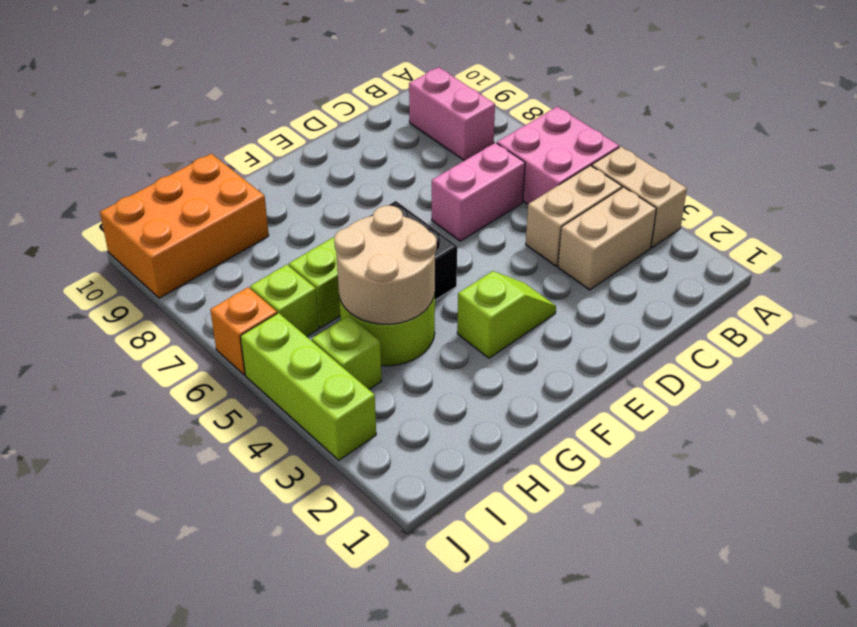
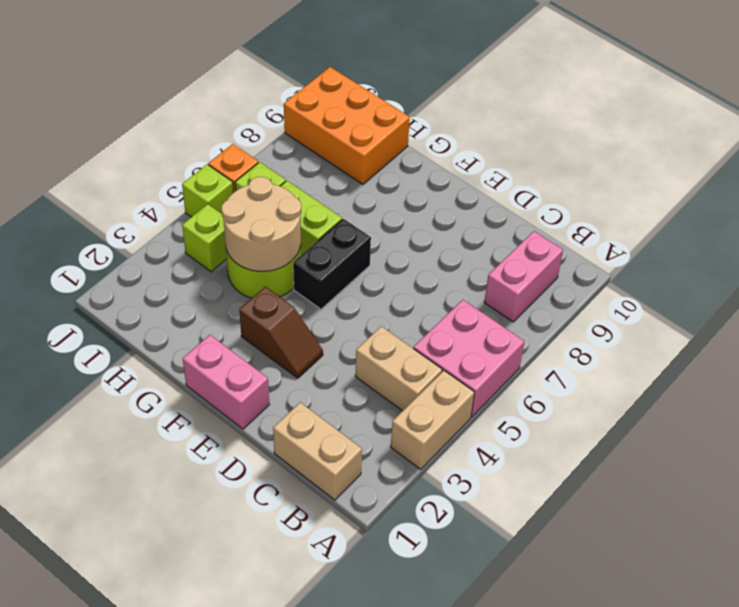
tan brick B3:C3 level 1 -> tan brick B1:C1 level 1
pink brick C6:D6 level 1 -> pink brick E1:F1 level 1
lime slope E3:F3 level 1 top F -> brown slope E3:F3 level 1 top F
lime brick J3:J5 level 1 -> lime brick J5 level 1

